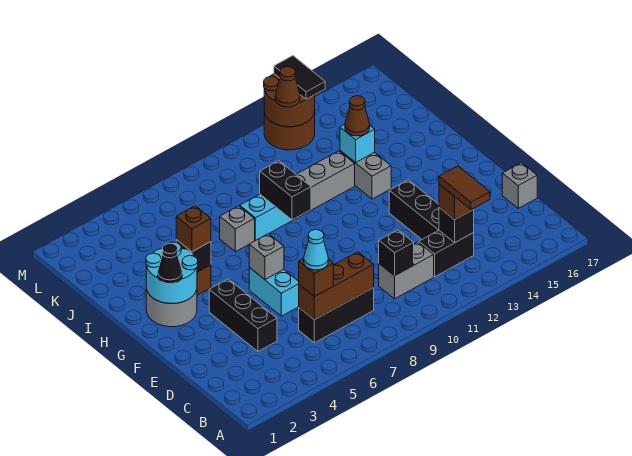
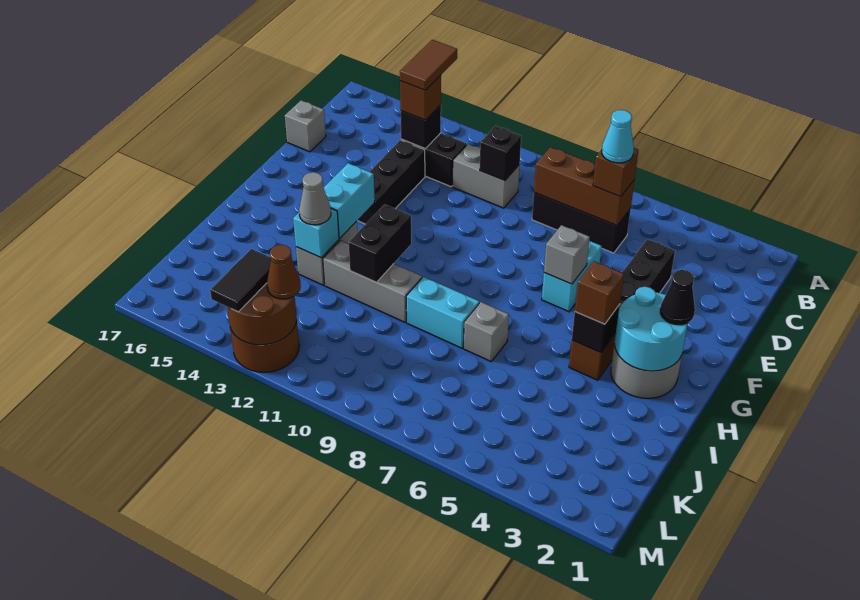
none -> cyan brick G13:H13 level 2
black brick H9:I9 level 2 -> black brick H11:I11 level 2
brown cone I13 level 3 -> grey cone I13 level 3

